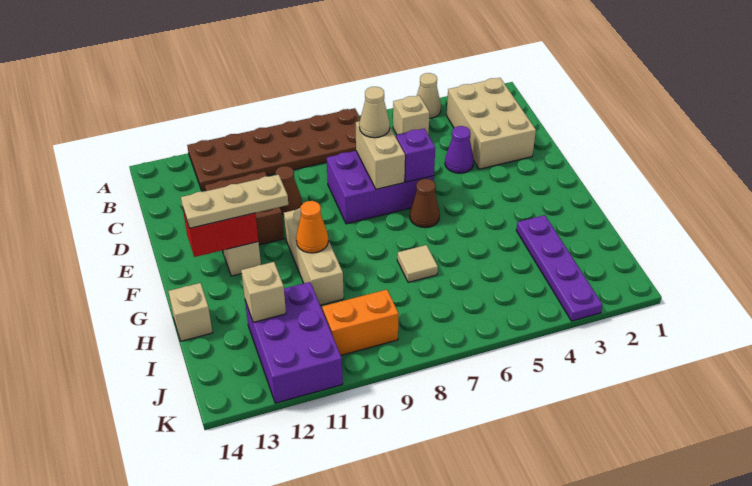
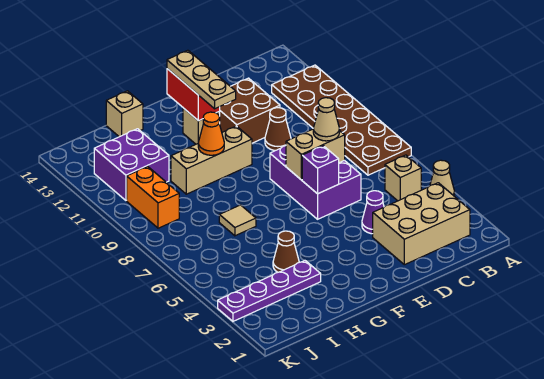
brown cone F6 level 1 -> brown cone H4 level 1
purple brick I11:K12 level 1 -> purple brick I11:J12 level 1
tan brick I12 level 2 -> none

